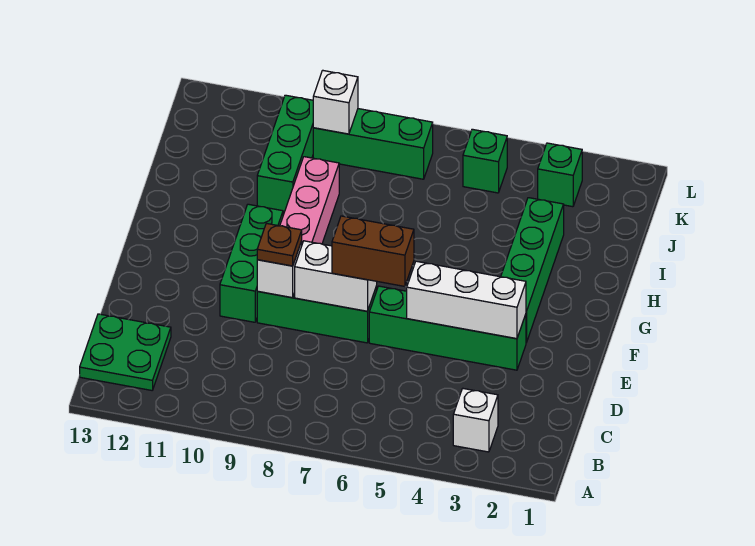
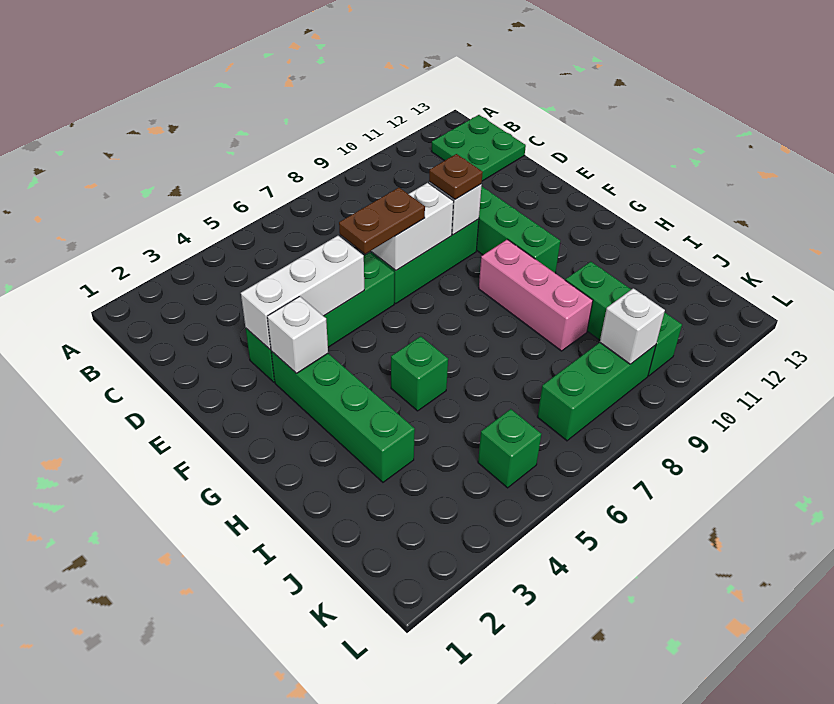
white brick B3 level 1 -> white brick F3 level 2
brown brick E6:E7 level 3 -> brown plate E6:E7 level 3
green brick K3 level 1 -> green brick H5 level 1

